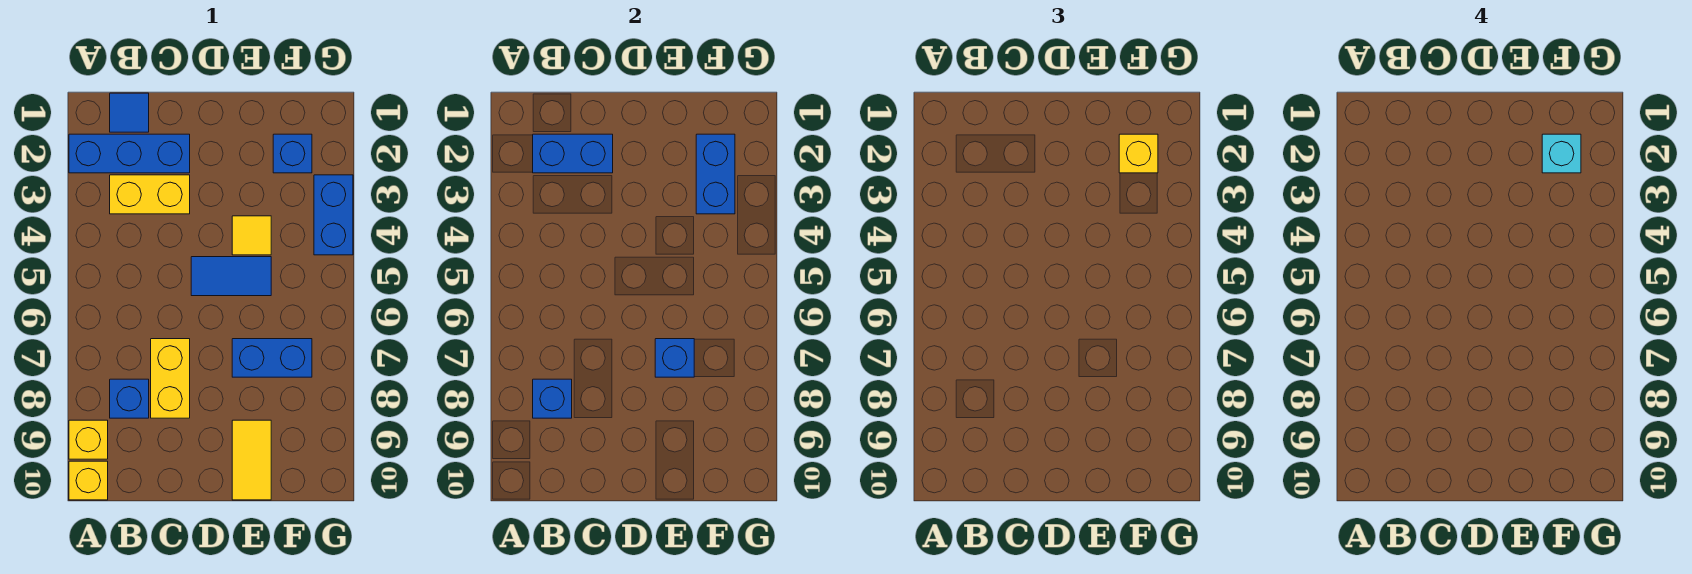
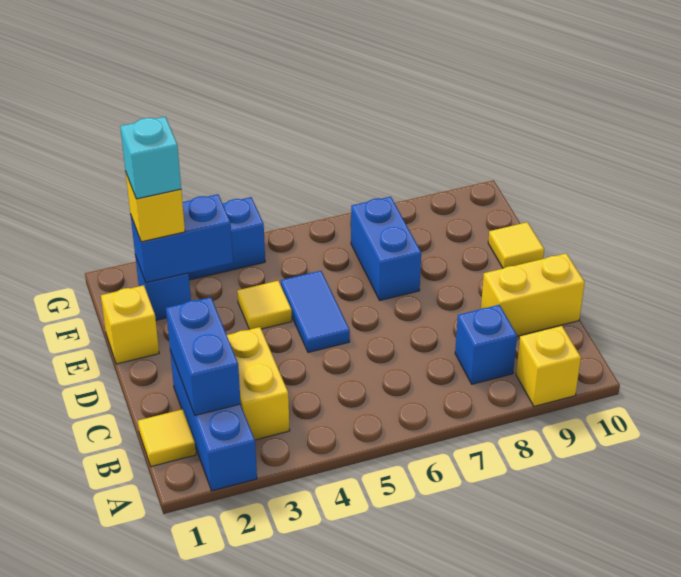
yellow brick A10 level 1 -> yellow brick E1 level 1
blue tile B1 level 1 -> yellow tile B1 level 1
blue brick B8 level 2 -> none
yellow brick C7:C8 level 1 -> yellow brick C9:C10 level 1
blue brick E7 level 2 -> none
yellow tile E9:E10 level 1 -> yellow tile E10 level 1

